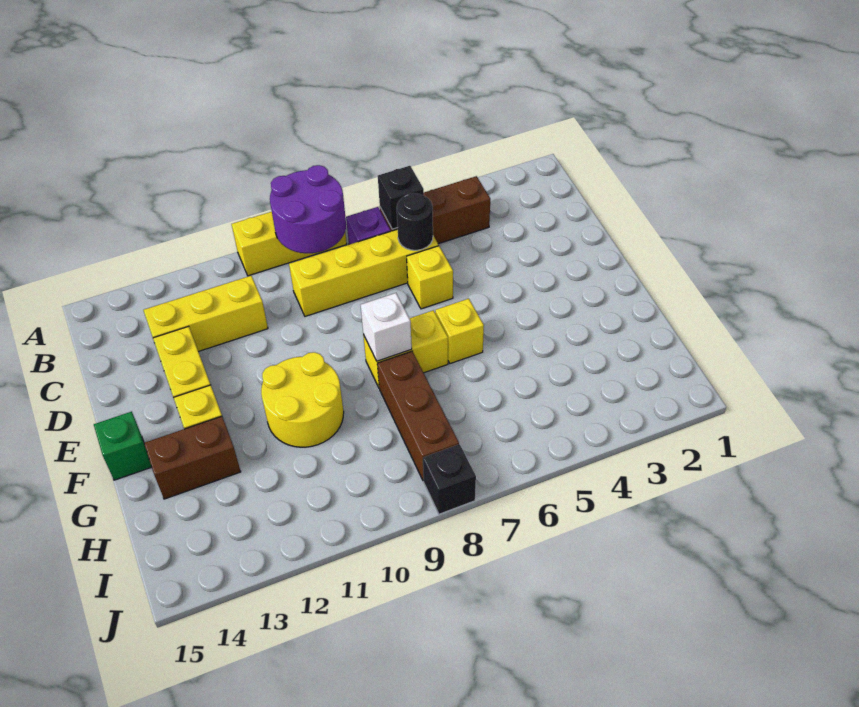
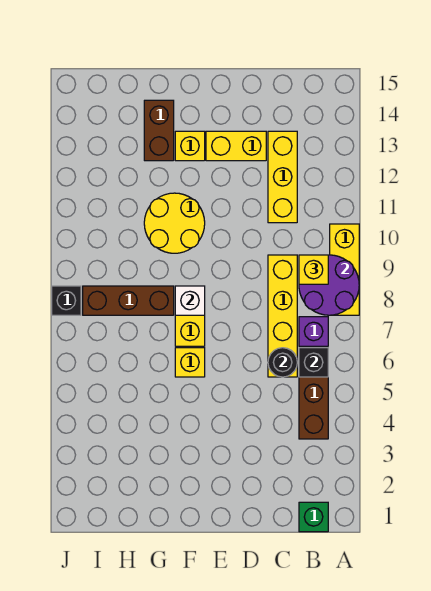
yellow brick D6 level 1 -> yellow brick B9 level 3
green brick F15 level 1 -> green brick B1 level 1

